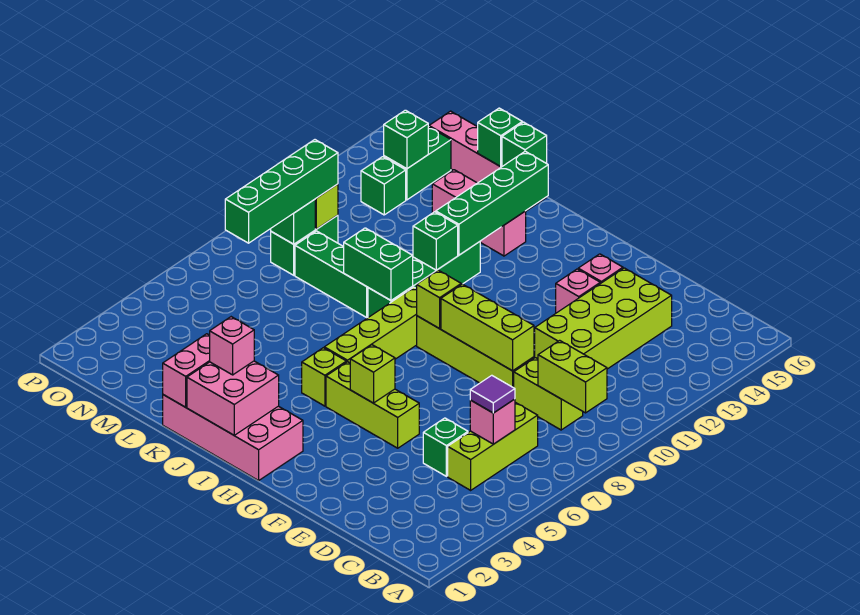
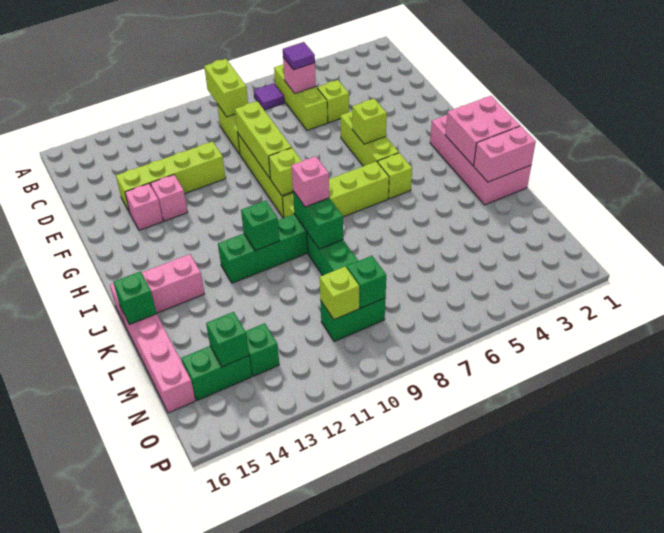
none -> purple tile B7 level 1
lime brick C5:C7 level 1 -> lime brick B6:D6 level 1
green brick D5 level 1 -> lime brick D5 level 1
lime brick D11:E14 level 1 -> lime brick E11:E14 level 1
pink brick J2 level 3 -> pink brick J9 level 3
green brick J12:J15 level 2 -> none
pink brick J14:L14 level 1 -> pink brick J14:J16 level 1
green brick L16 level 2 -> none
green brick N7:N10 level 3 -> none

